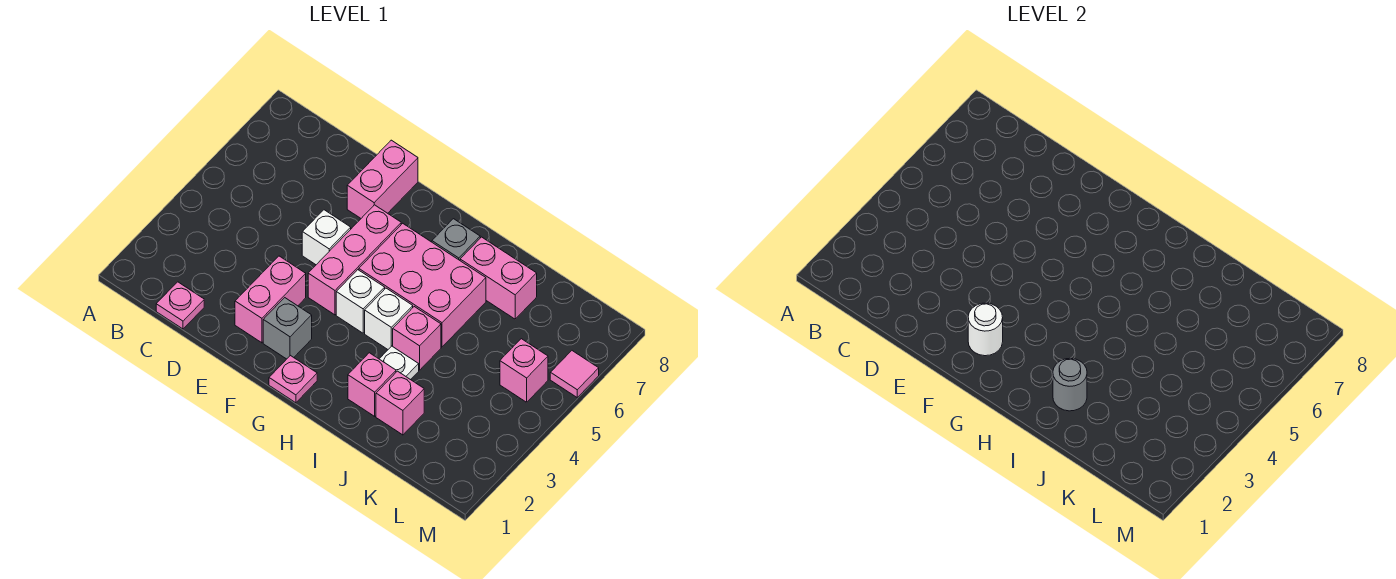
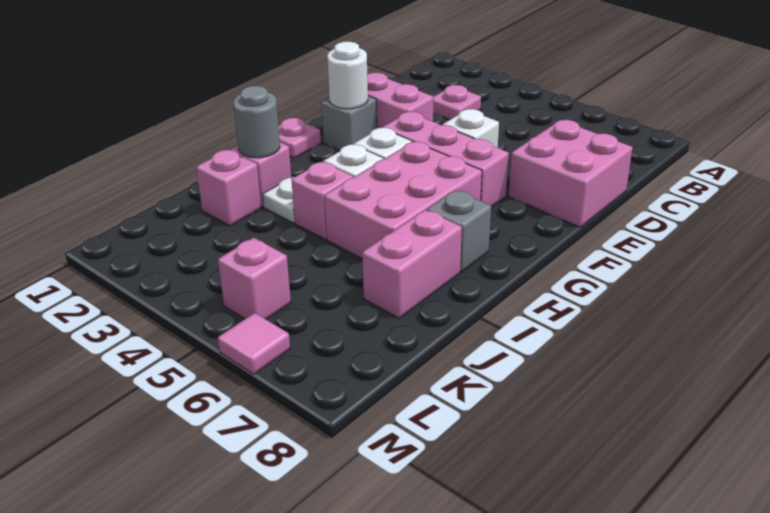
pink plate C1 level 1 -> pink plate C3 level 1
pink brick E7:E8 level 1 -> pink brick D7:E8 level 1

